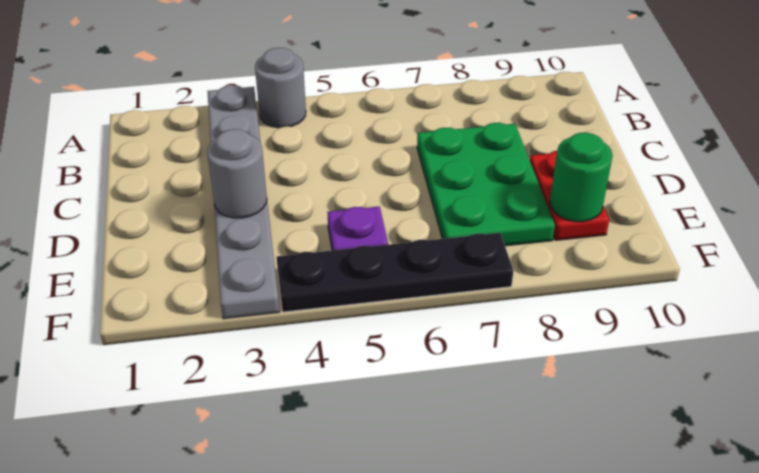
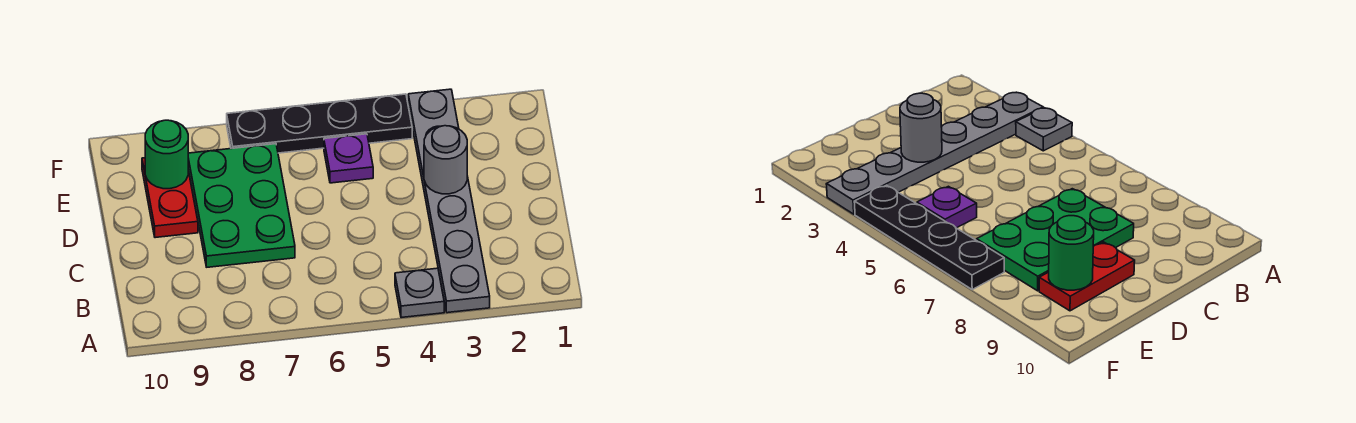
grey round brick A4 level 1 -> grey plate A4 level 1

